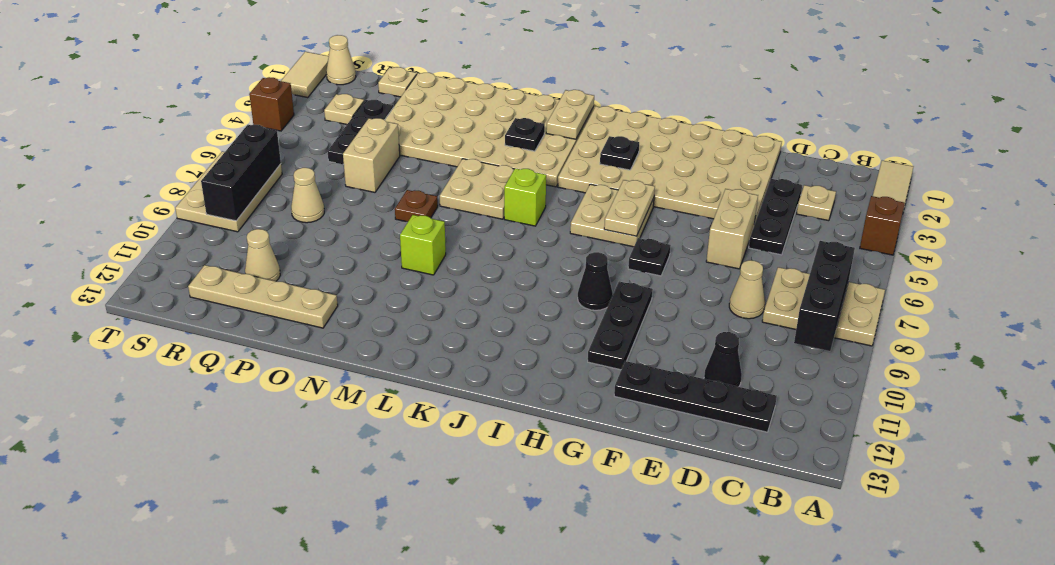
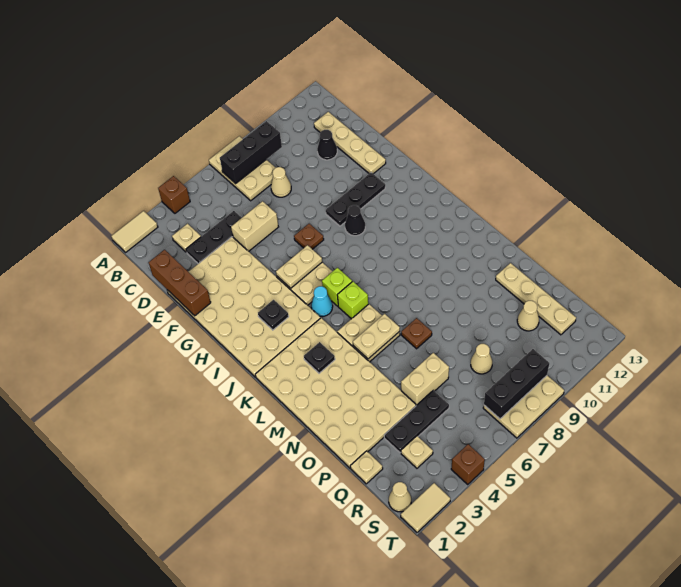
black plate C12:F12 level 1 -> tan plate C12:F12 level 1
none -> brown brick D1:F1 level 2
black plate G7 level 1 -> brown plate G7 level 1
none -> cyan cone J5 level 1
tan plate K1:K2 level 2 -> tan plate M5:M6 level 2
lime brick M9 level 1 -> lime brick J6 level 1

